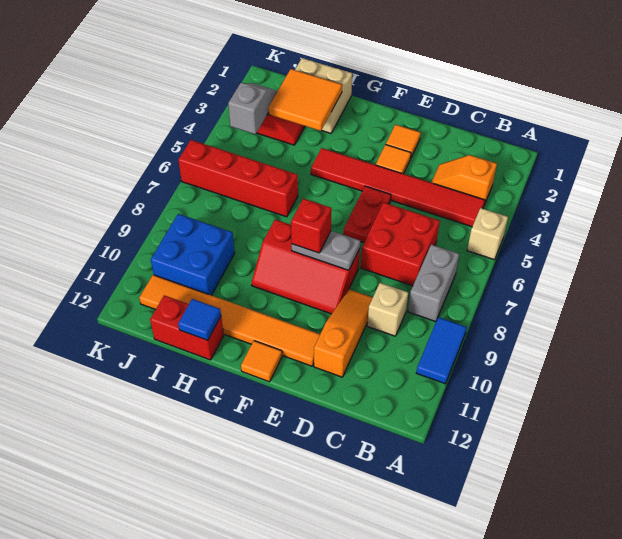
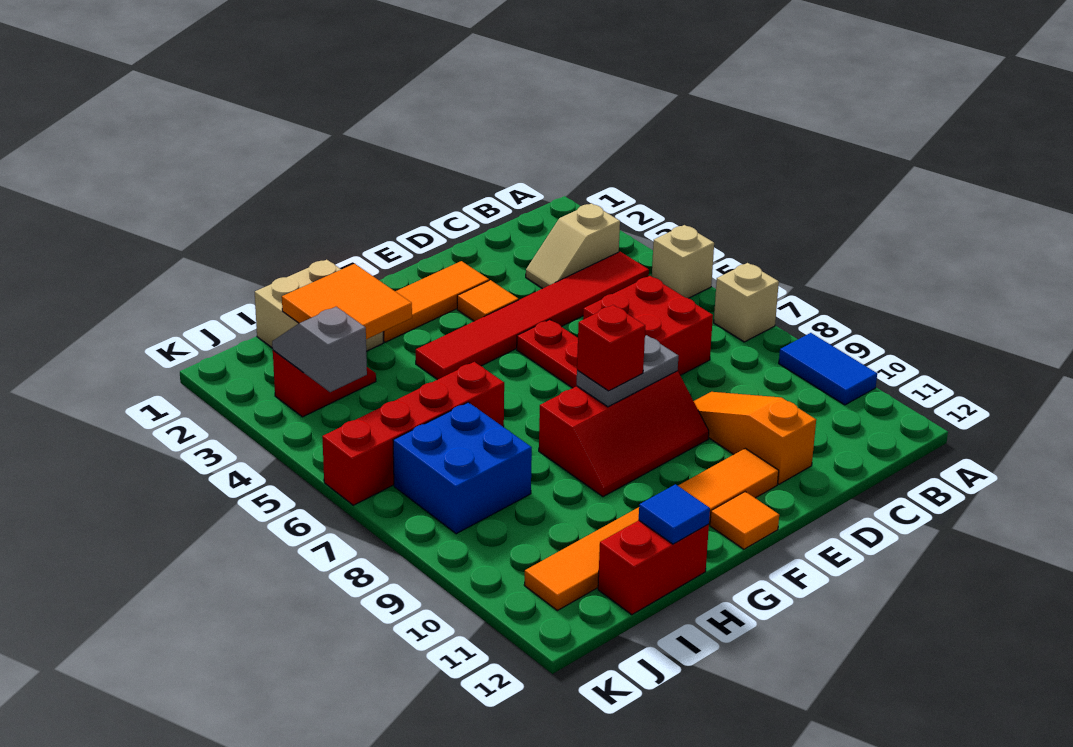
orange slope B3:C3 level 1 top B -> tan slope B3:C3 level 1 top B
grey brick B7:B8 level 1 -> none
tan brick C9 level 1 -> tan brick A7 level 1
orange tile E2 level 1 -> orange tile E2:G2 level 1
blue brick I9:J10 level 1 -> blue brick I7:J8 level 1

